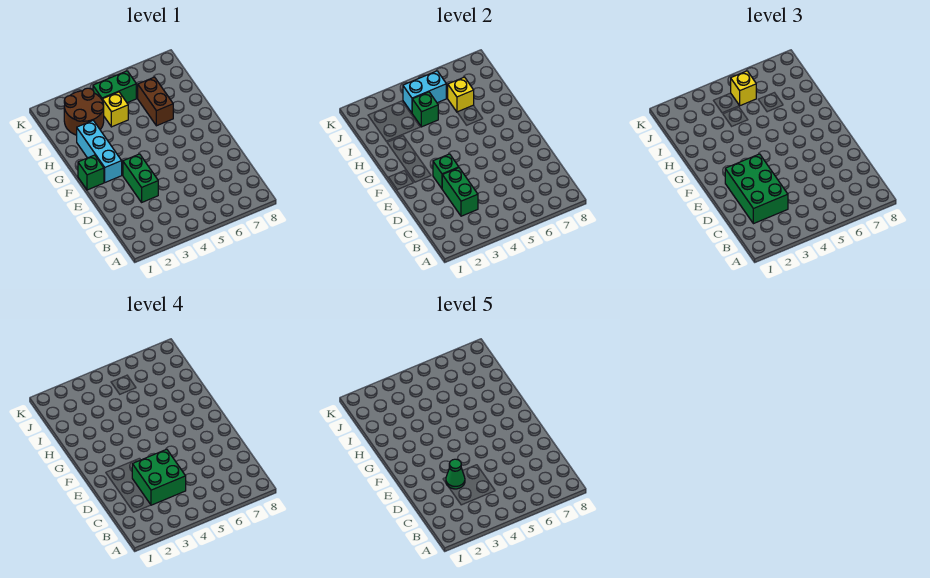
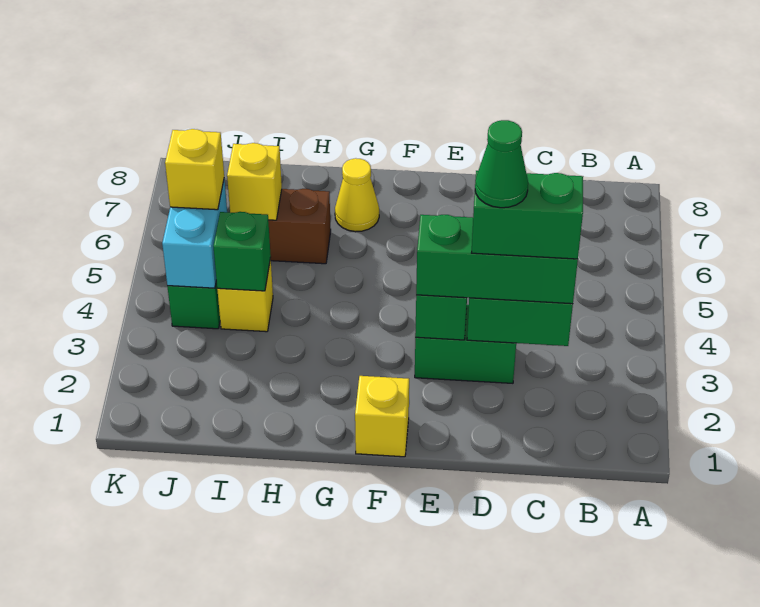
green brick C2:E3 level 3 -> green brick C3:E3 level 3
green brick C3:D4 level 4 -> green brick C3:D3 level 4
green brick F1 level 1 -> yellow brick F1 level 1
cyan brick F2:H2 level 1 -> none
none -> yellow cone G7 level 1
brown round brick I2:J3 level 1 -> none

